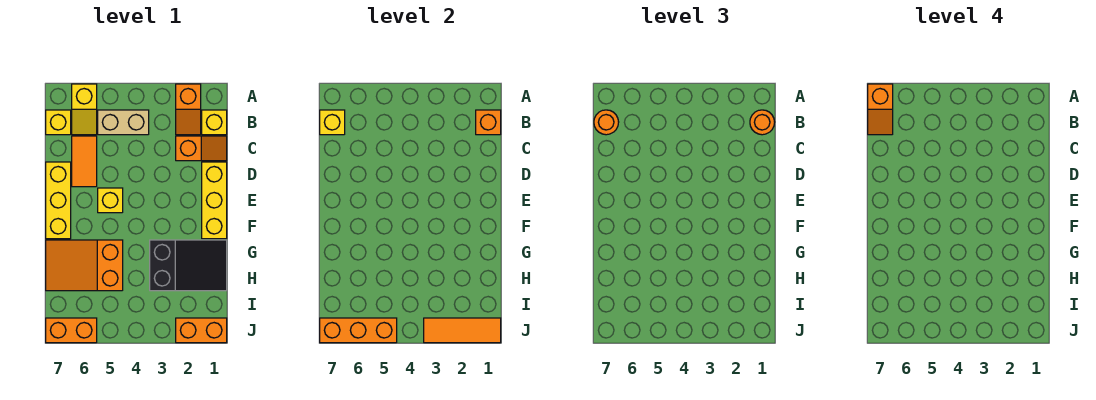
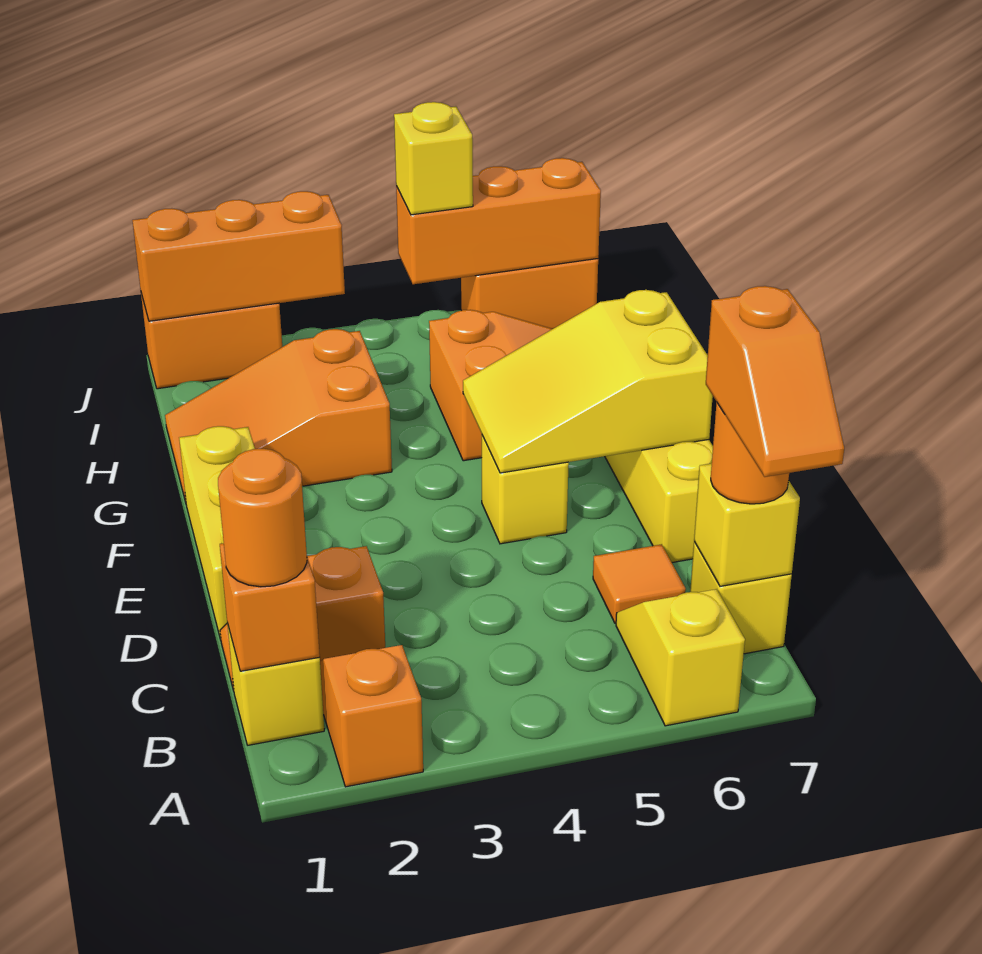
orange slope A7:B7 level 4 top A -> orange slope A7:B7 level 4 top B
tan brick B4:B5 level 1 -> none
orange tile C6:D6 level 1 -> orange tile C6 level 1
none -> yellow slope E5:F7 level 2 top 7
black slope G1:H3 level 1 top 3 -> orange slope G1:H3 level 1 top 3
orange tile J1:J3 level 2 -> orange brick J1:J3 level 2
none -> yellow brick J5 level 3

